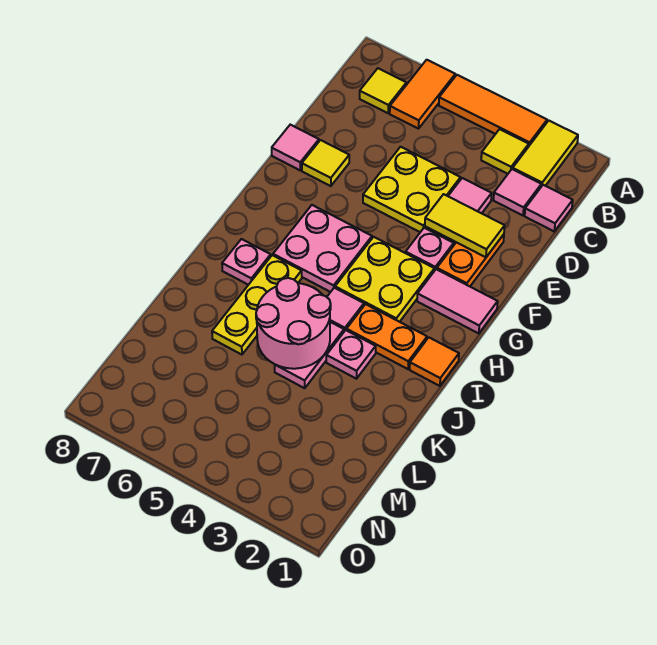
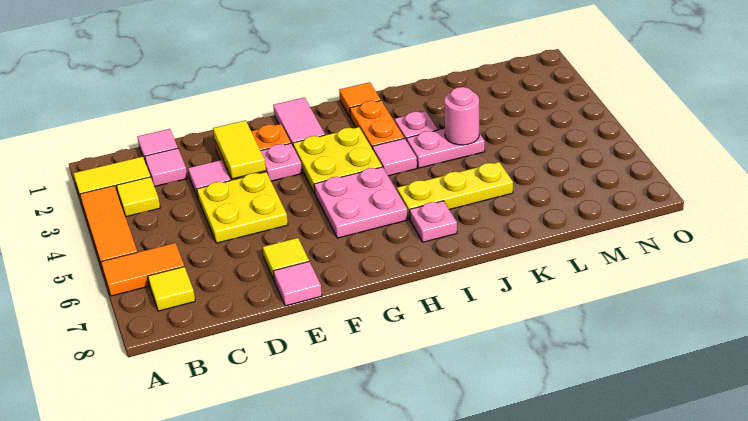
pink round brick J4:K5 level 2 -> pink round brick K4 level 2

